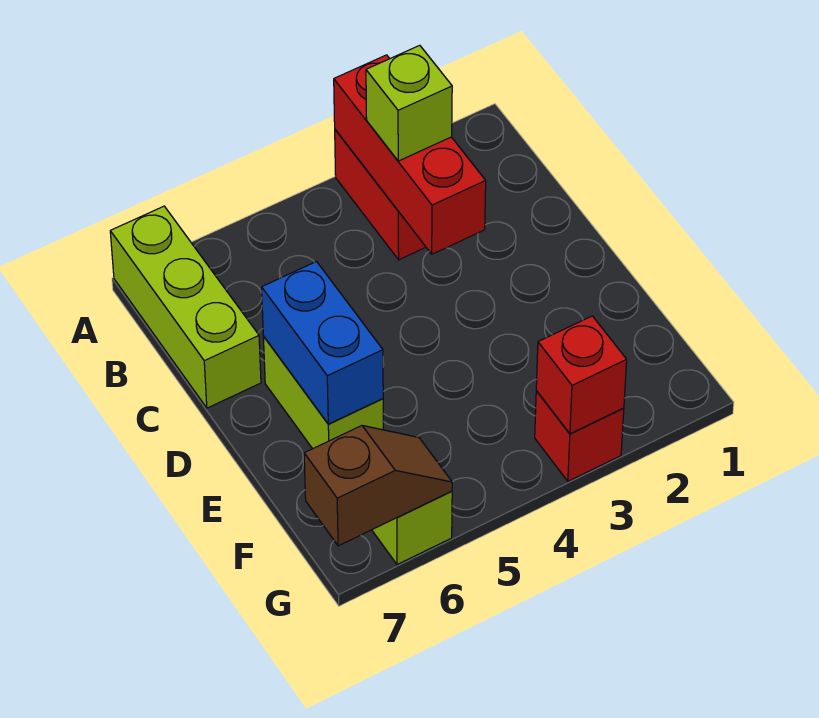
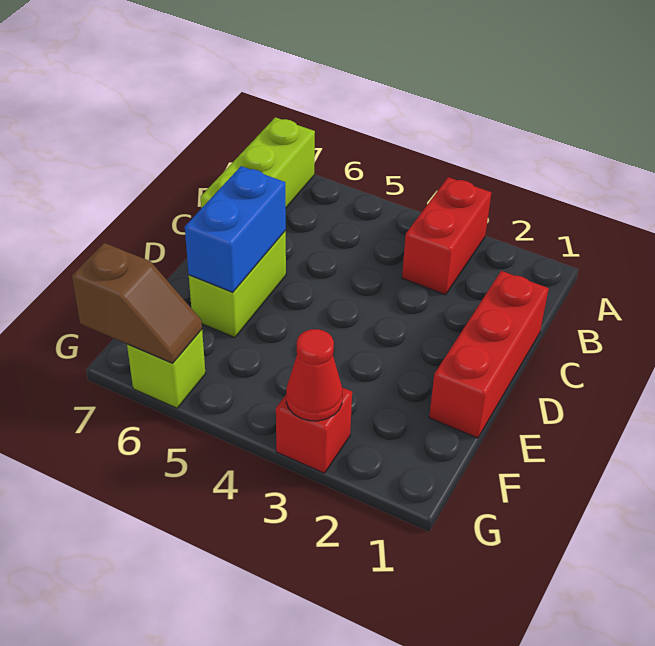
red brick A3:C3 level 2 -> red brick C1:E1 level 1
lime brick B3 level 3 -> none
red brick G3 level 2 -> red cone G3 level 2

